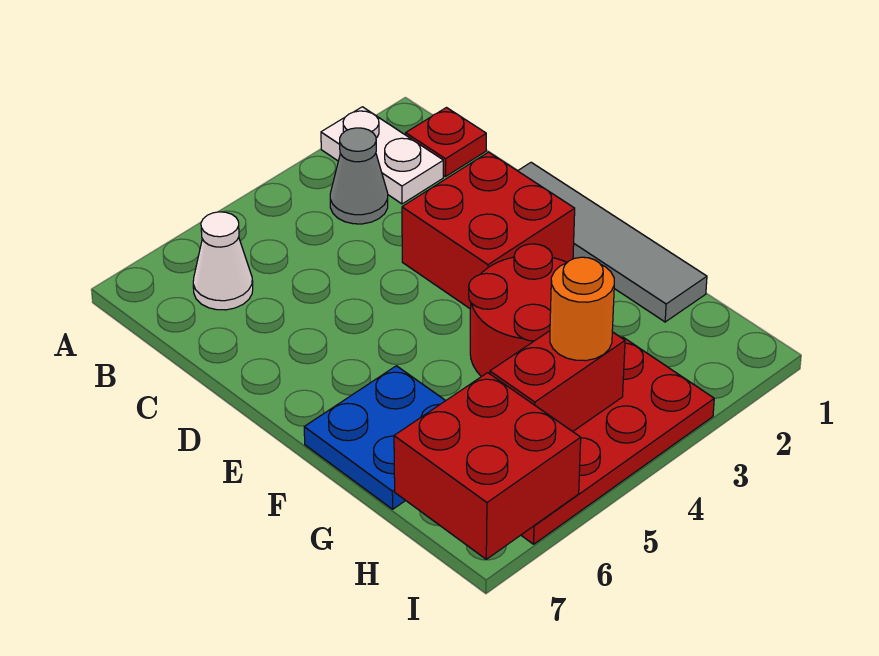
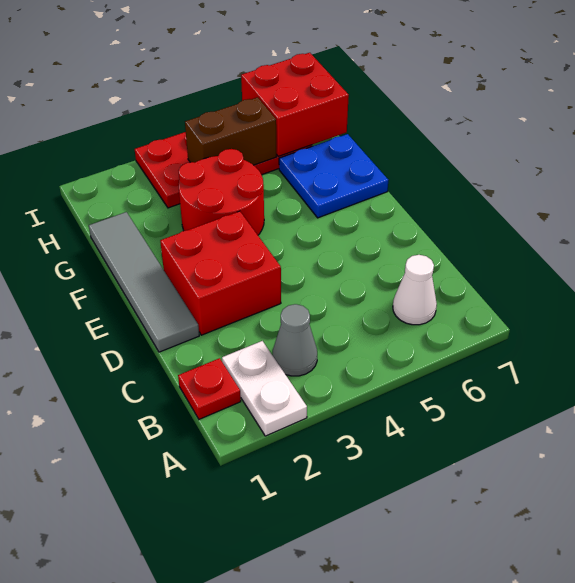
red brick H4:H5 level 2 -> brown brick H4:H5 level 2
orange round brick H4 level 3 -> none

